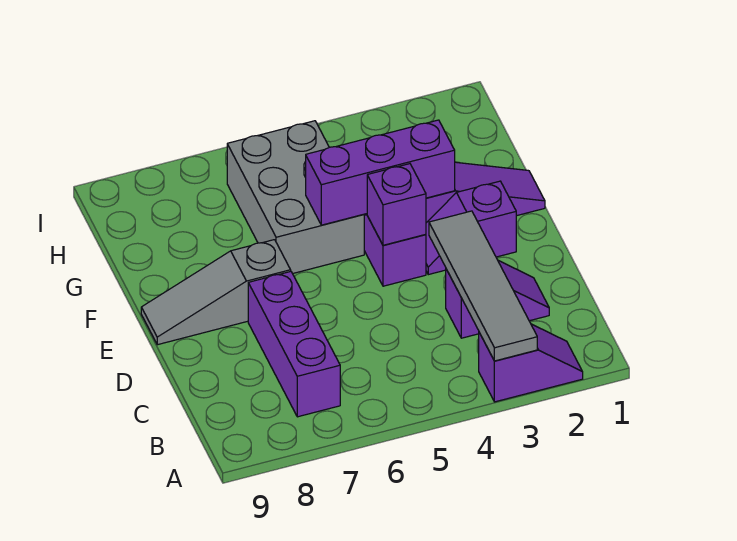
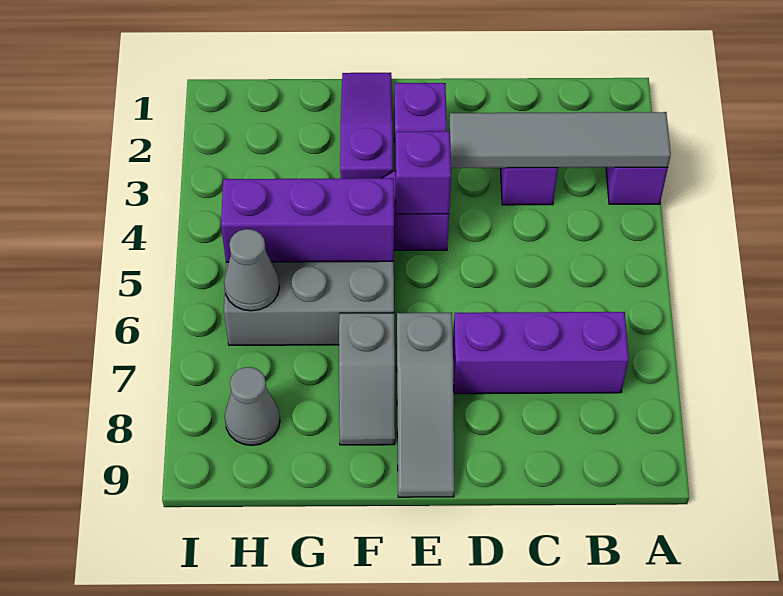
purple brick F3:F5 level 2 -> purple brick F5:H5 level 2
none -> grey slope F7:F8 level 1 top 7
none -> grey cone H6 level 2
none -> grey cone H8 level 1

